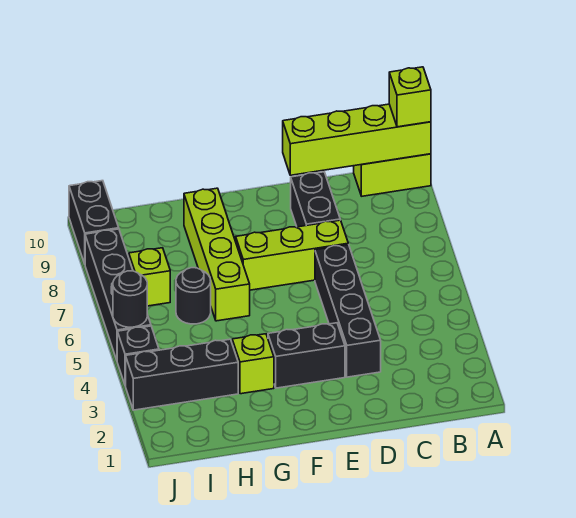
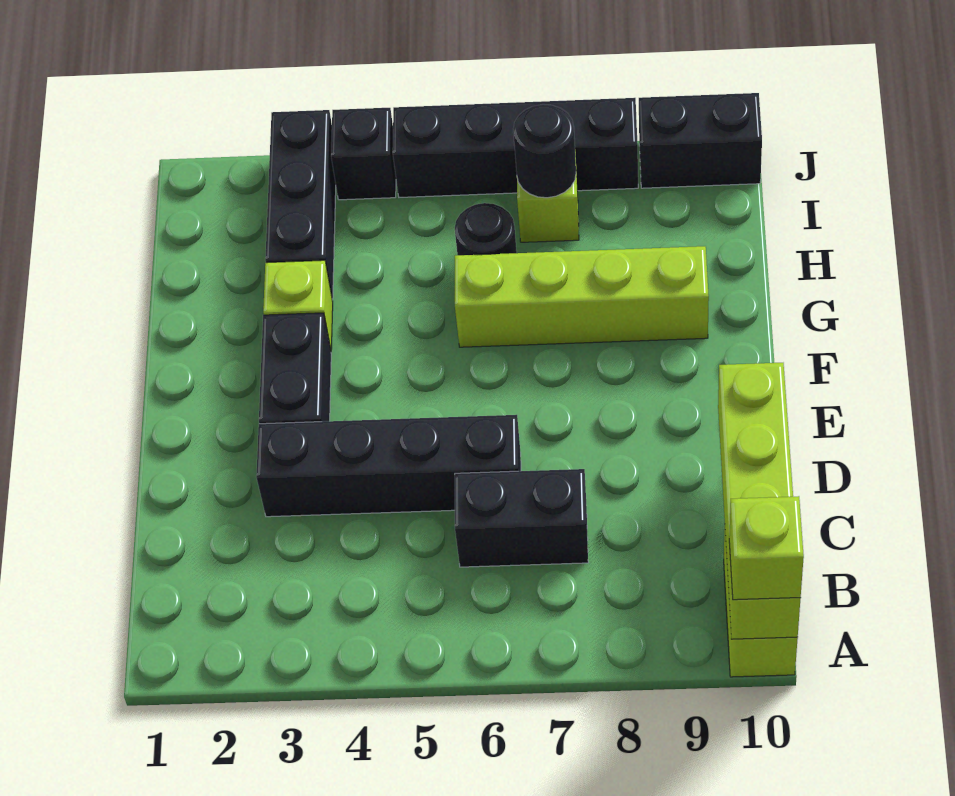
lime brick D7:F7 level 1 -> none
black brick D8:D9 level 1 -> black brick C6:C7 level 1
black round brick J5 level 2 -> black round brick I7 level 2

